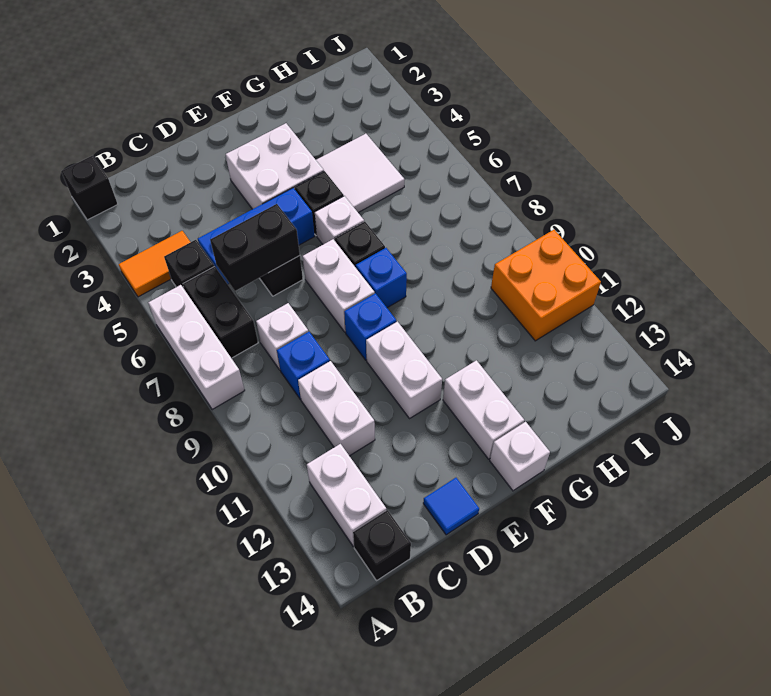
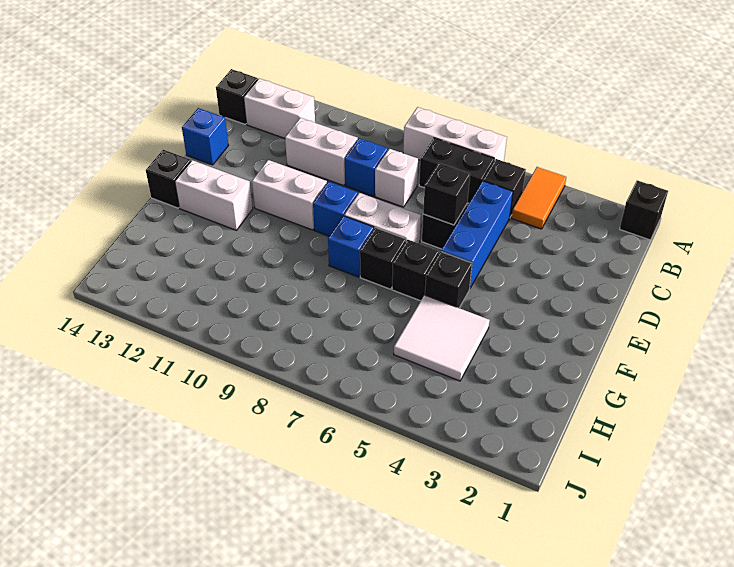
black brick C6:D6 level 2 -> black brick D6 level 2
blue tile D14 level 1 -> blue brick D14 level 1
white brick E3:F4 level 1 -> none
white brick F6 level 1 -> black brick F6 level 1
white brick F14 level 1 -> black brick F14 level 1
orange brick I10:J11 level 1 -> none

